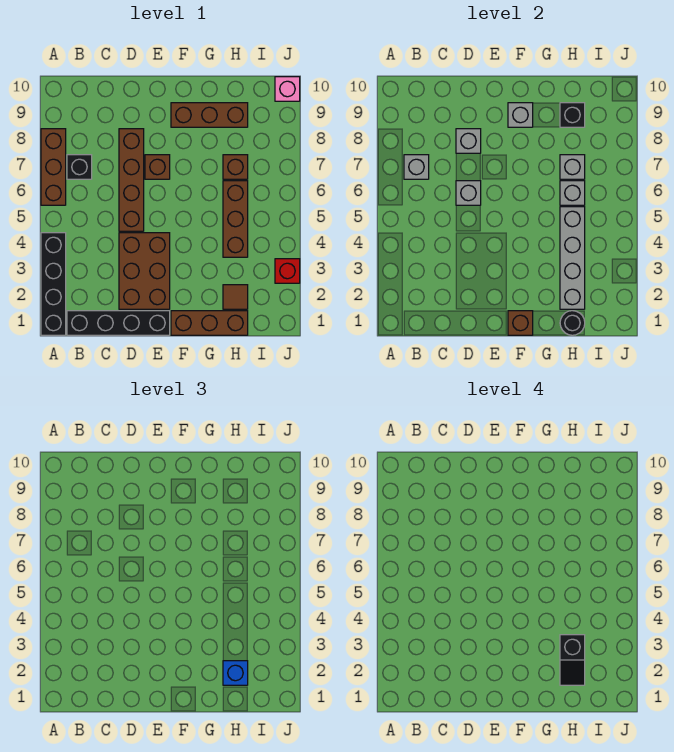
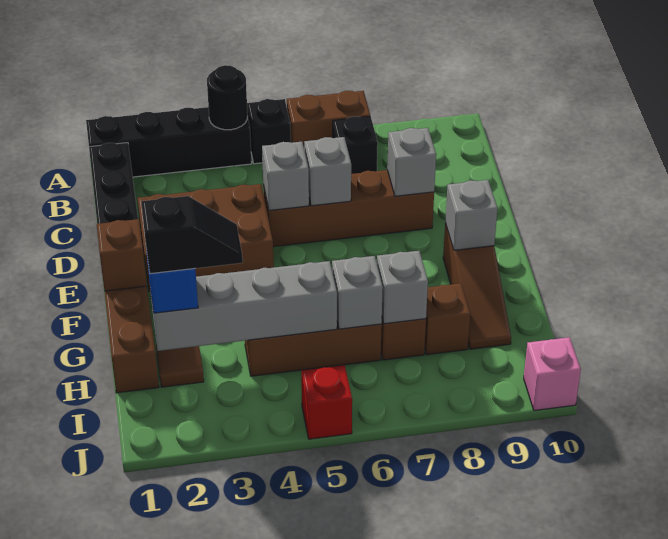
brown brick A6:A8 level 1 -> brown brick A6:A7 level 1
grey brick B7 level 2 -> grey brick D5 level 2
brown brick E7 level 1 -> brown brick H8 level 1
brown brick F9:H9 level 1 -> brown slope F9:H9 level 1 top F
black round brick H1 level 2 -> black round brick A4 level 2
black slope H2:H3 level 4 top 3 -> black slope H2:H3 level 4 top 2
black brick H9 level 2 -> black brick A5 level 1
red brick J3 level 1 -> red brick J5 level 1

